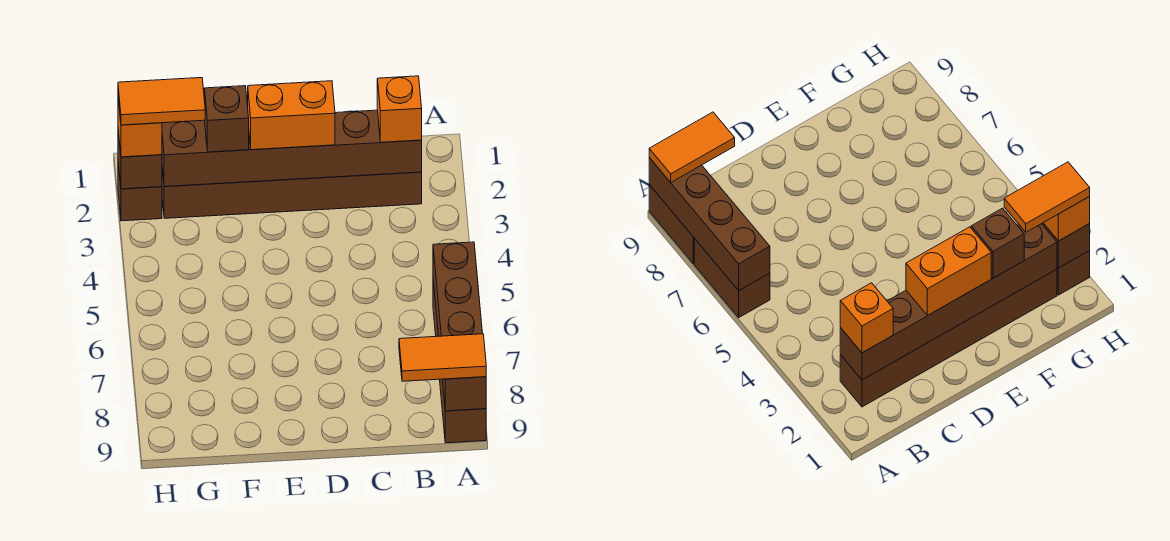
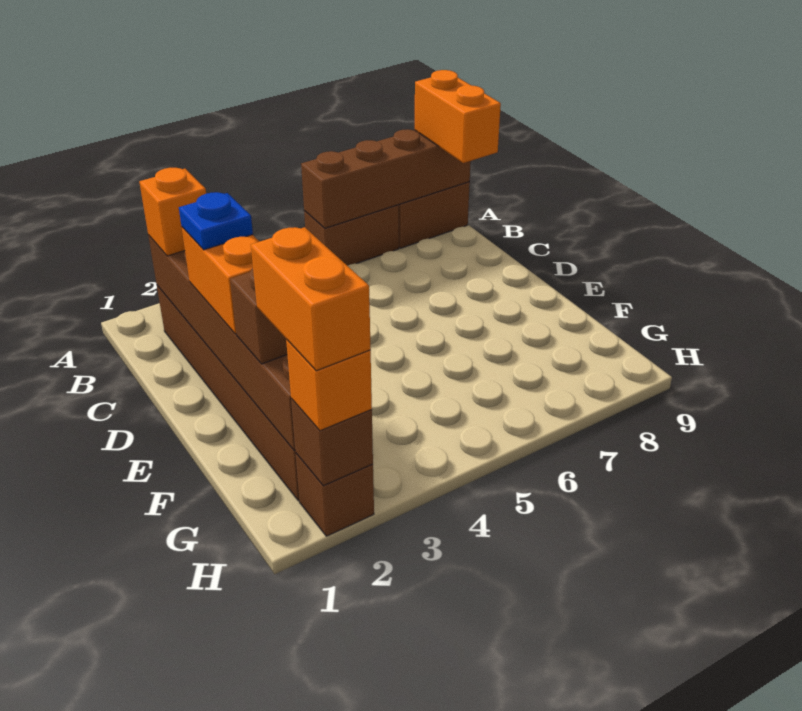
orange tile A9:B9 level 3 -> orange brick A9:B9 level 3
none -> blue plate D2 level 4
orange tile G2:H2 level 4 -> orange brick G2:H2 level 4

